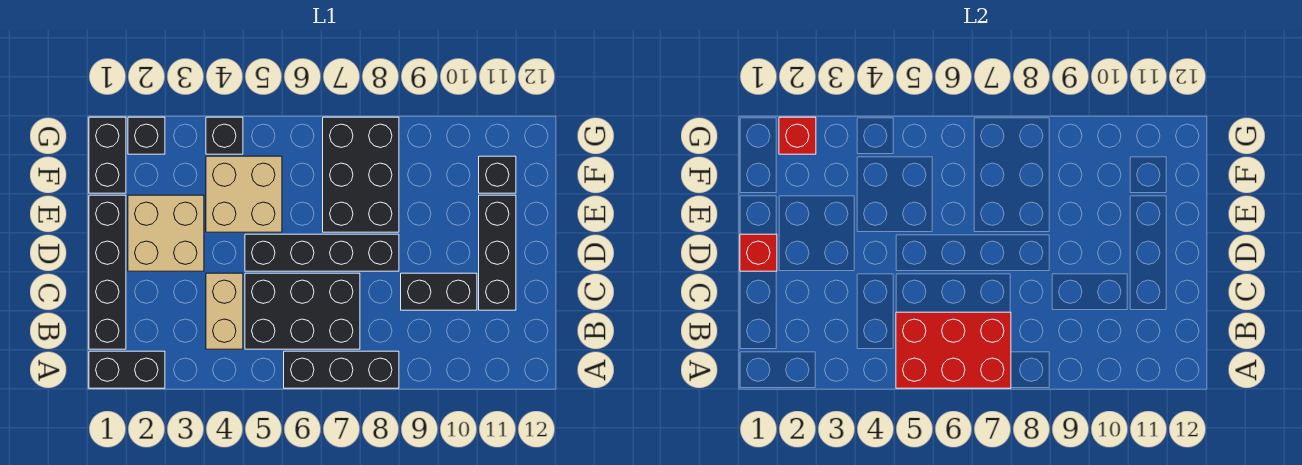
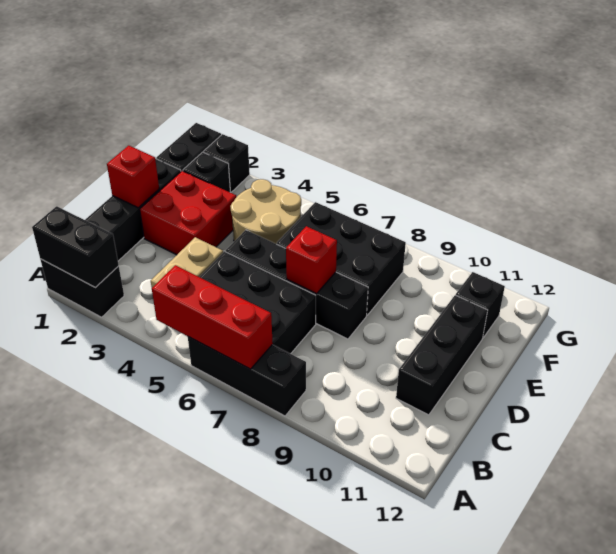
red brick A5:B7 level 2 -> red brick A5:A7 level 2
black brick C9:C10 level 1 -> black brick A1:A2 level 2
tan brick D2:E3 level 1 -> red brick D2:E3 level 1
tan brick E4:F5 level 1 -> tan round brick E4:F5 level 1
black brick E7:G8 level 1 -> black brick E6:F8 level 1
red brick G2 level 2 -> red brick D7 level 2
black brick G4 level 1 -> black brick F2 level 1

